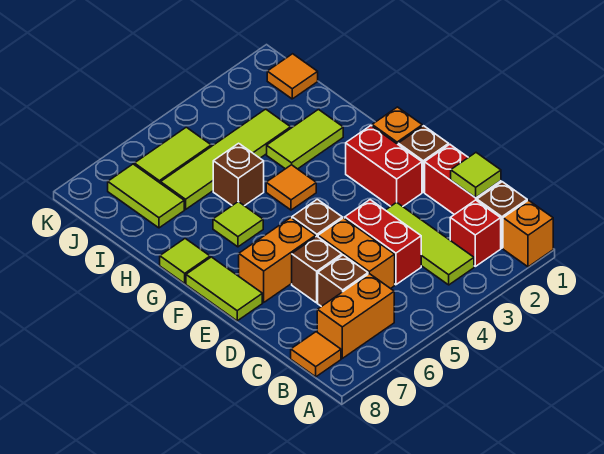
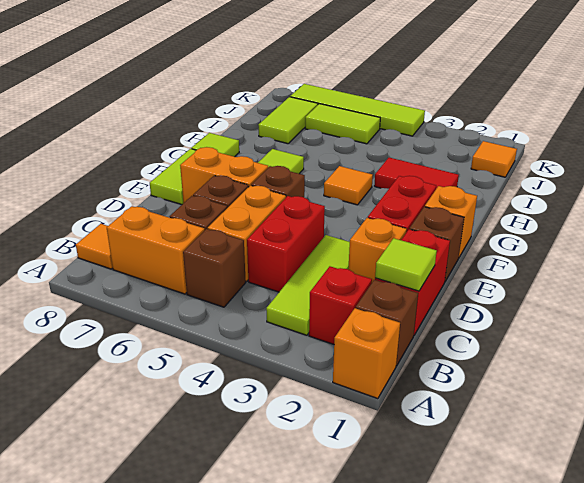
none -> orange brick D2 level 1
lime tile H2:H3 level 1 -> red tile H2:H3 level 1
brown brick H5 level 1 -> brown brick B5 level 1
lime tile I3:I6 level 1 -> lime tile K4:K7 level 1

